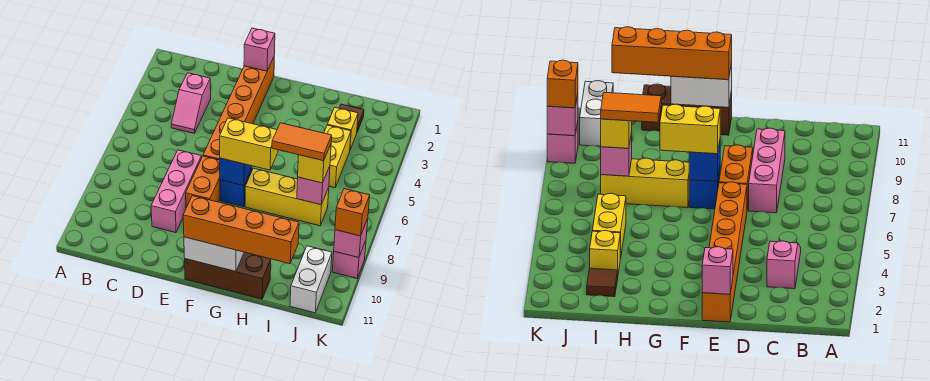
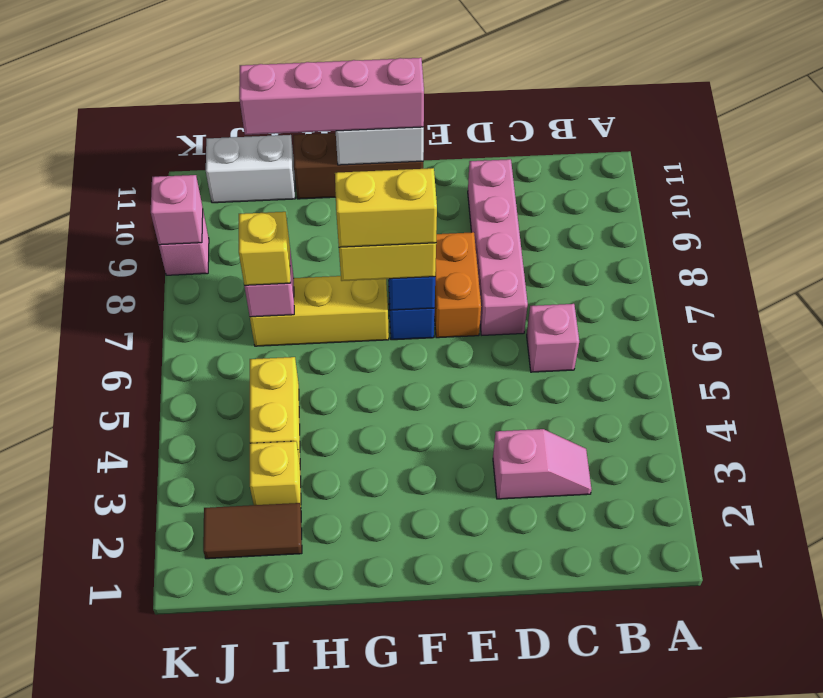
pink slope C3:C4 level 1 top 3 -> pink slope C3:D3 level 1 top D
pink brick D7:D9 level 1 -> pink brick D7:D10 level 1
orange brick E1:E6 level 1 -> none
pink brick E1 level 2 -> pink brick C6 level 1
none -> yellow brick F7:G7 level 4
orange brick F11:I11 level 3 -> pink brick F11:I11 level 3
orange tile H7:I7 level 4 -> none
brown tile I2 level 1 -> brown tile I2:J2 level 1
white brick J10:J11 level 1 -> white brick I11:J11 level 1
orange brick K9 level 3 -> none

